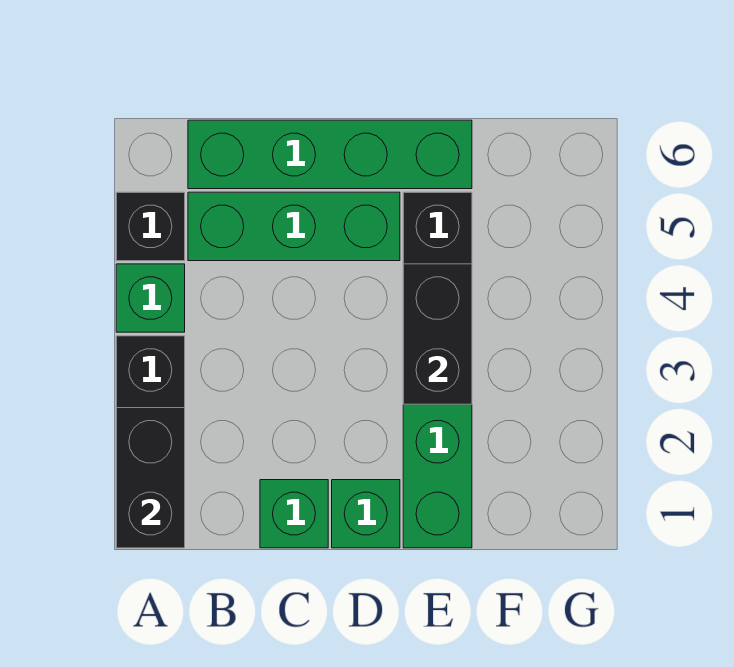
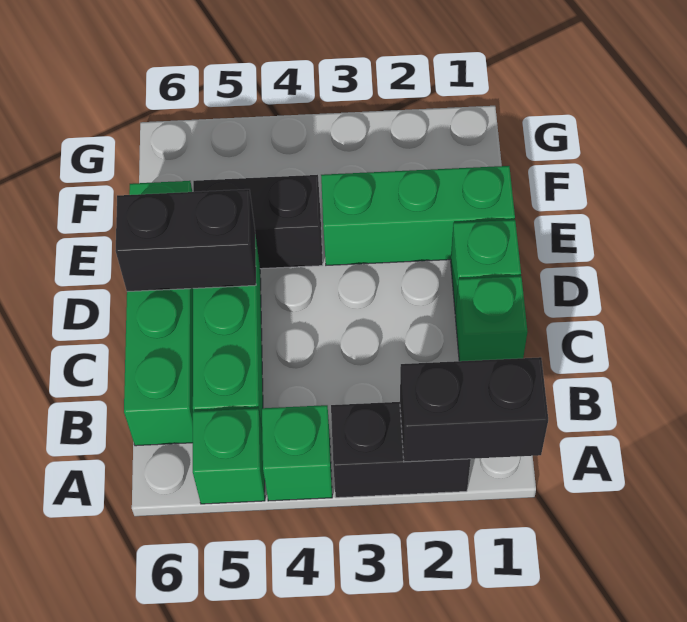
black brick A5 level 1 -> green brick A5 level 1
black brick E3:E4 level 2 -> black brick D5:D6 level 2

